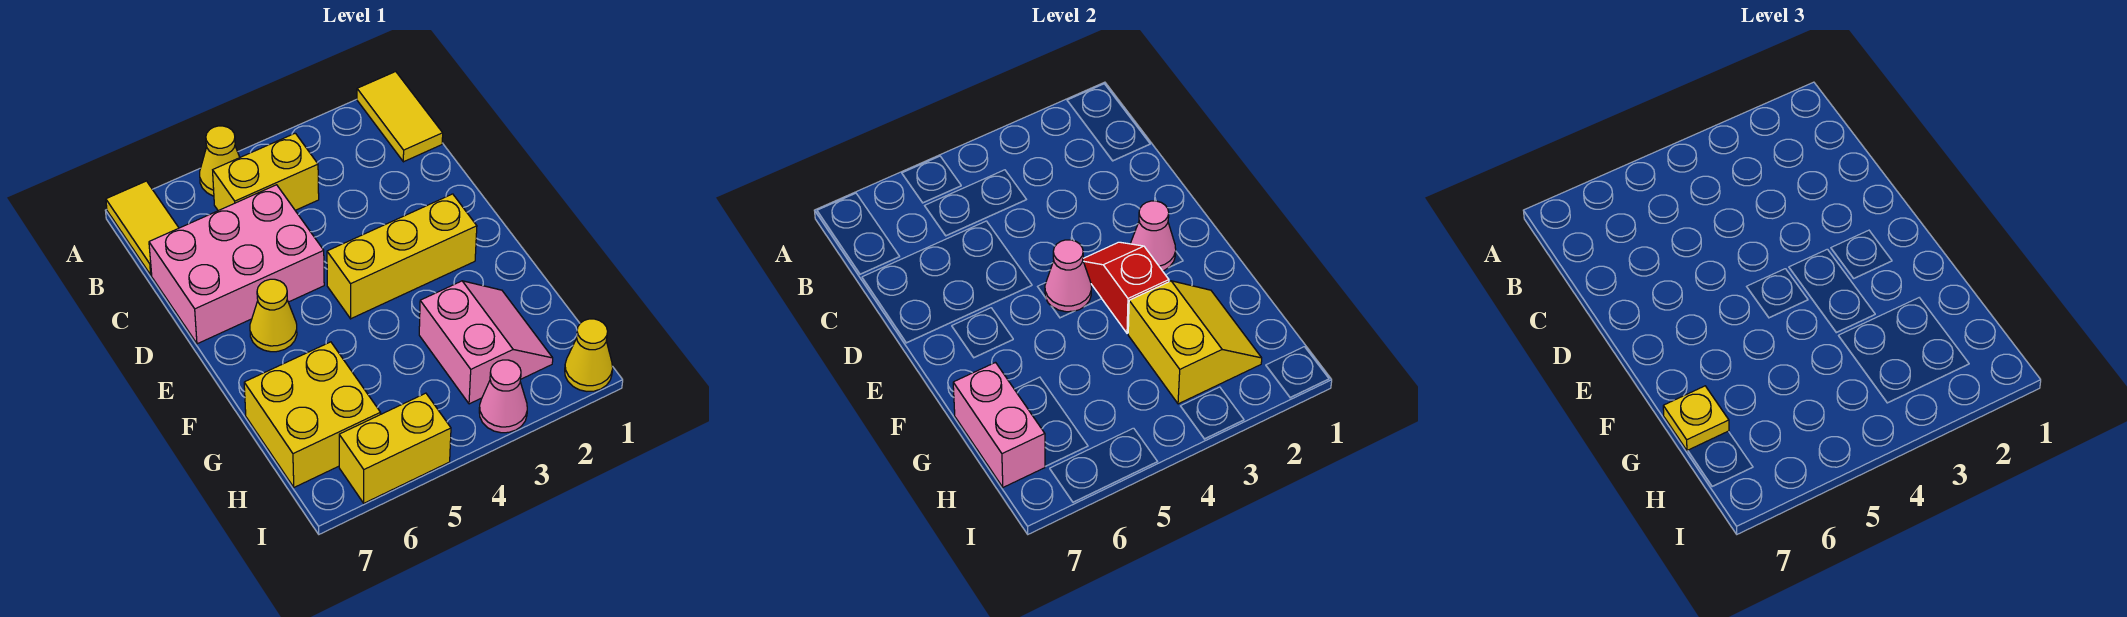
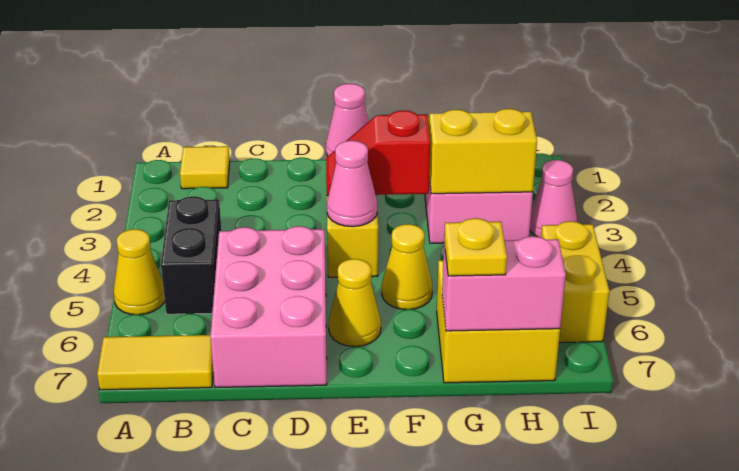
yellow tile A1:B1 level 1 -> yellow tile B1 level 1
yellow brick B4:B5 level 1 -> black brick B4:B5 level 1
yellow cone I1 level 1 -> yellow cone F5 level 1

